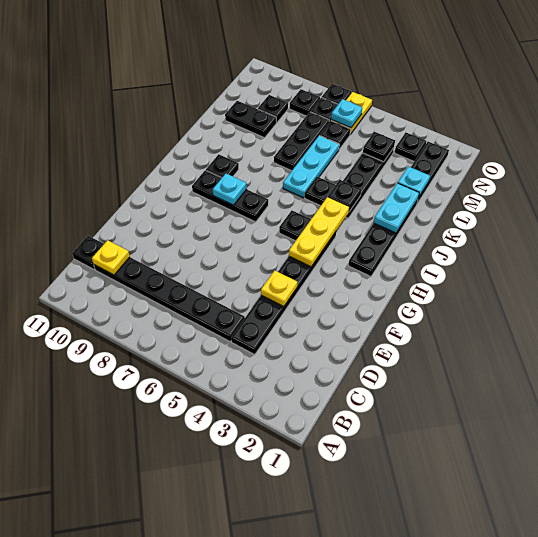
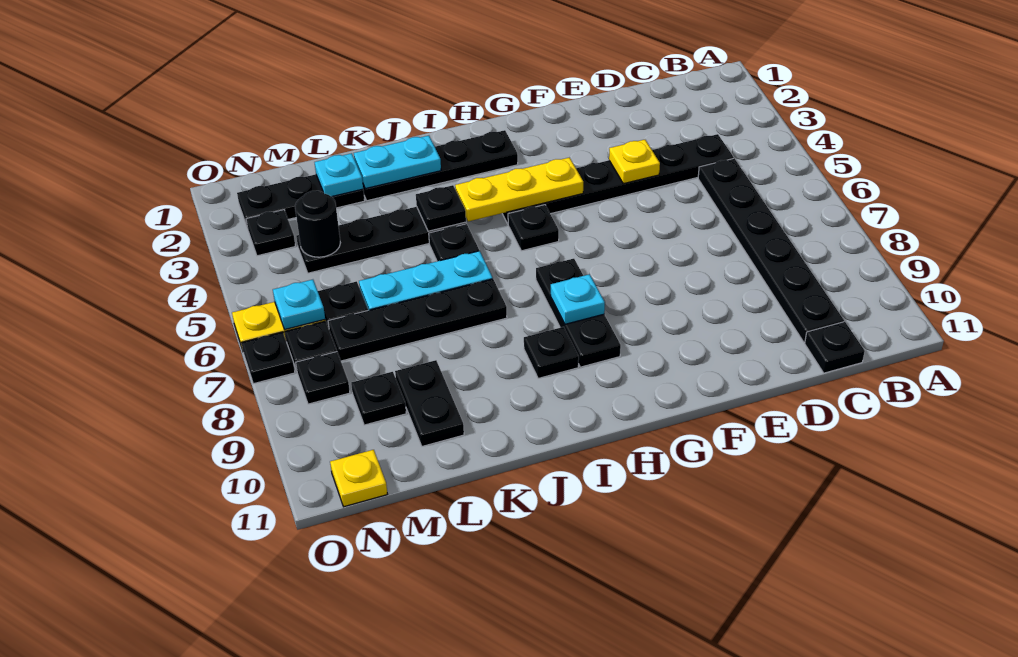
yellow plate C10 level 2 -> yellow plate N11 level 1
black plate K7:M7 level 1 -> black plate J7:M7 level 1
black plate M4 level 2 -> black round brick M4 level 2

